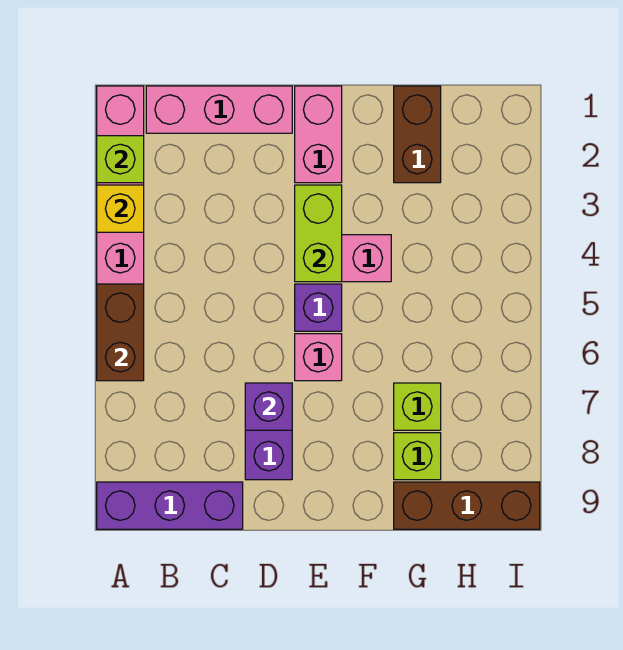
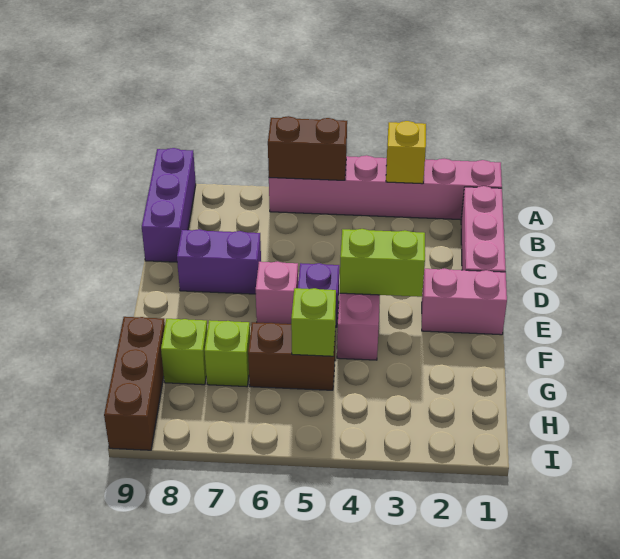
lime brick A2 level 2 -> lime brick G5 level 2
purple brick D7 level 2 -> none
brown brick G1:G2 level 1 -> brown brick G5:G6 level 1

